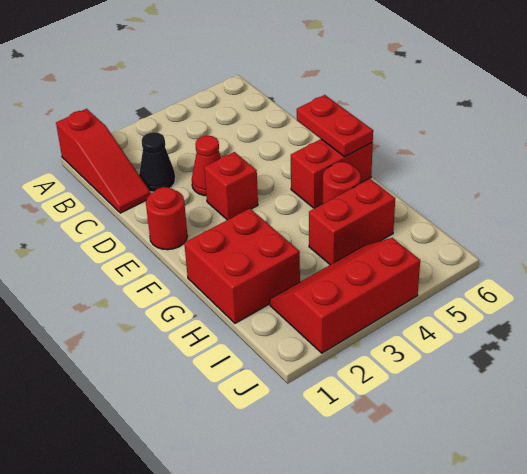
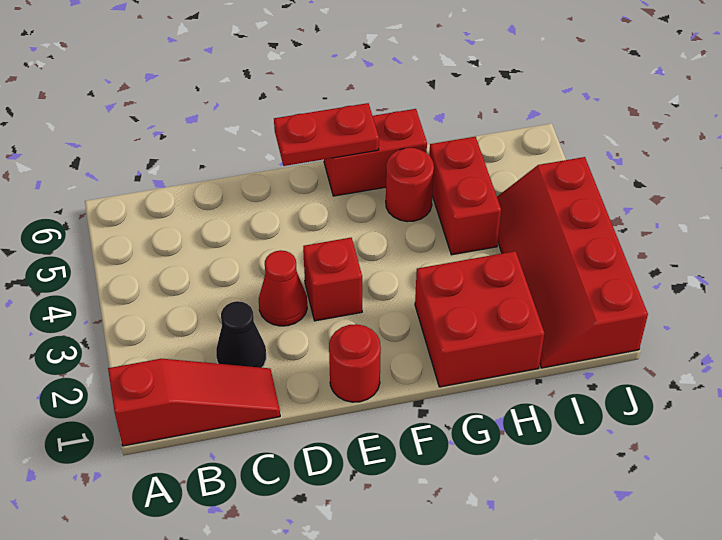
red brick F5:F6 level 1 -> red brick F6:G6 level 1
red slope I2:J4 level 1 top J -> red slope I1:J4 level 1 top J

